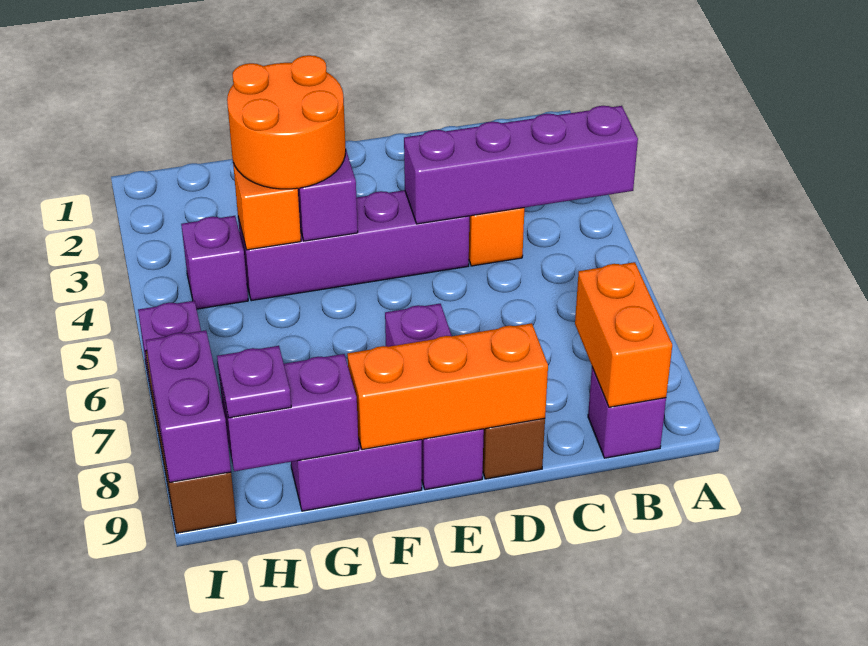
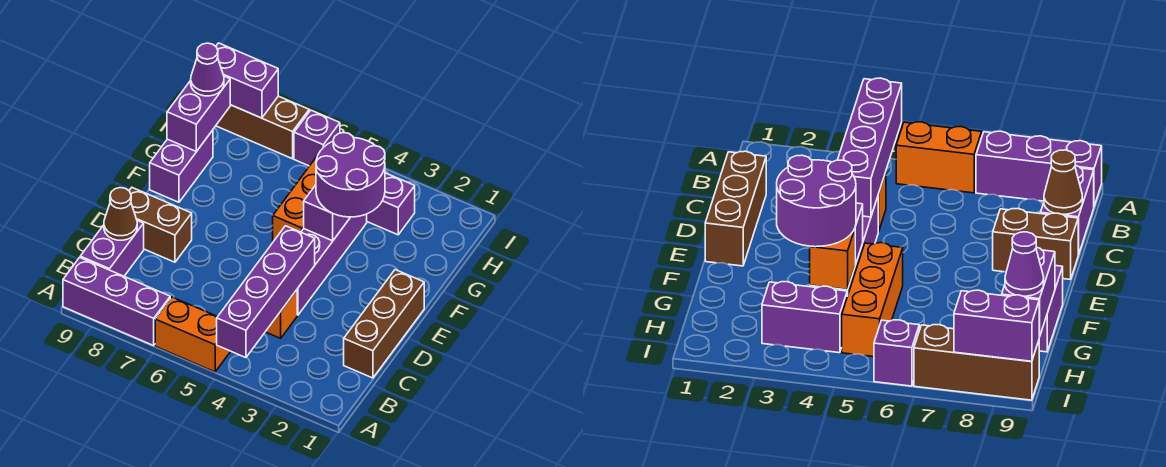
orange brick B8:B9 level 2 -> orange brick A5:A6 level 1
purple brick B9 level 1 -> purple brick B9:C9 level 1
none -> brown brick C1:E1 level 1
none -> brown cone C9 level 2
orange brick D9:F9 level 2 -> orange brick F5:H5 level 1
purple brick E7:E9 level 1 -> purple brick A7:A9 level 1
orange round brick F3:G4 level 3 -> purple round brick F3:G4 level 3
purple brick H4 level 1 -> purple brick H3:H4 level 1
purple plate H9 level 3 -> purple cone H9 level 3

